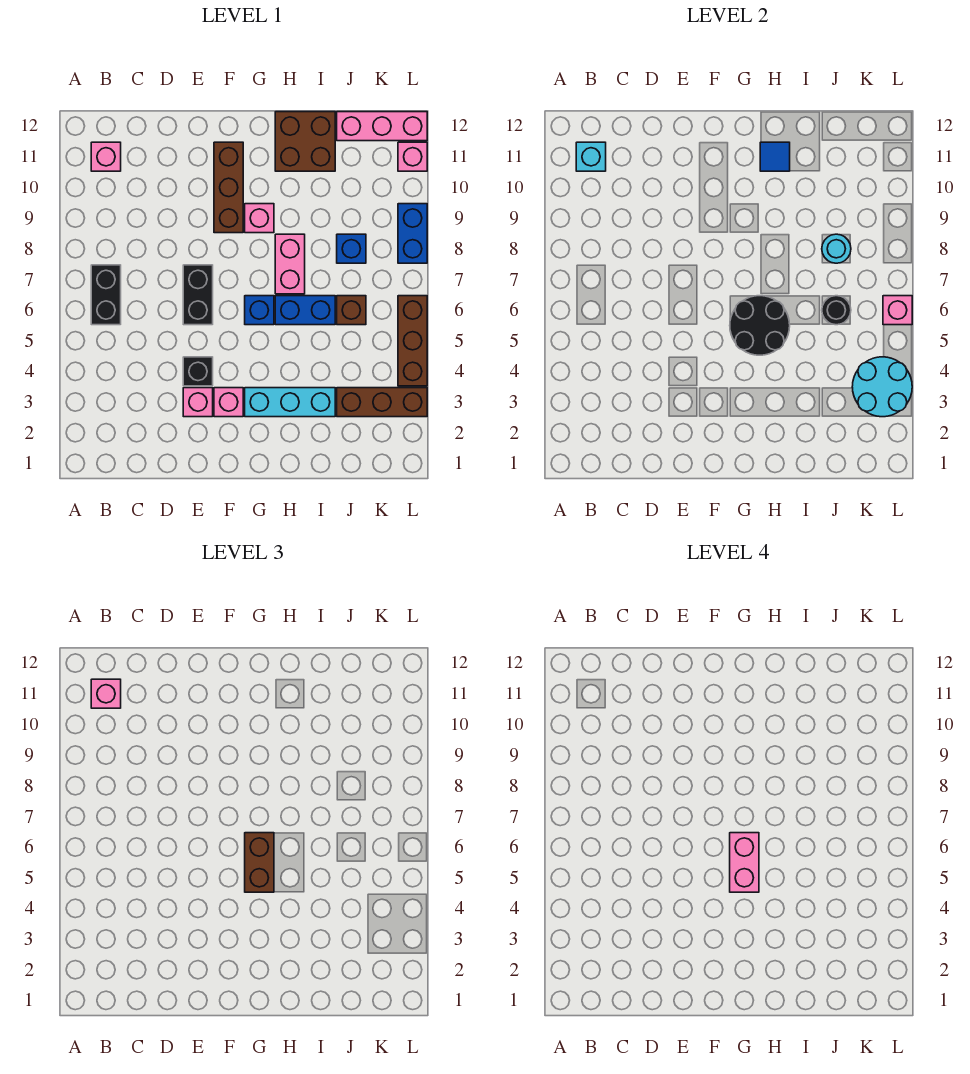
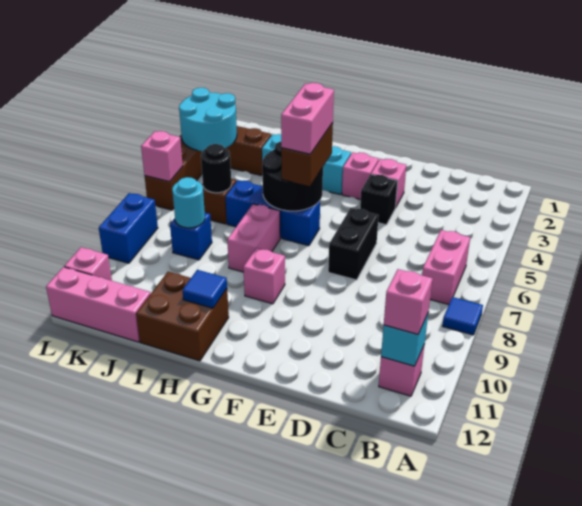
none -> blue tile A8 level 1
black brick B6:B7 level 1 -> pink brick B6:B7 level 1
brown brick F9:F11 level 1 -> none

